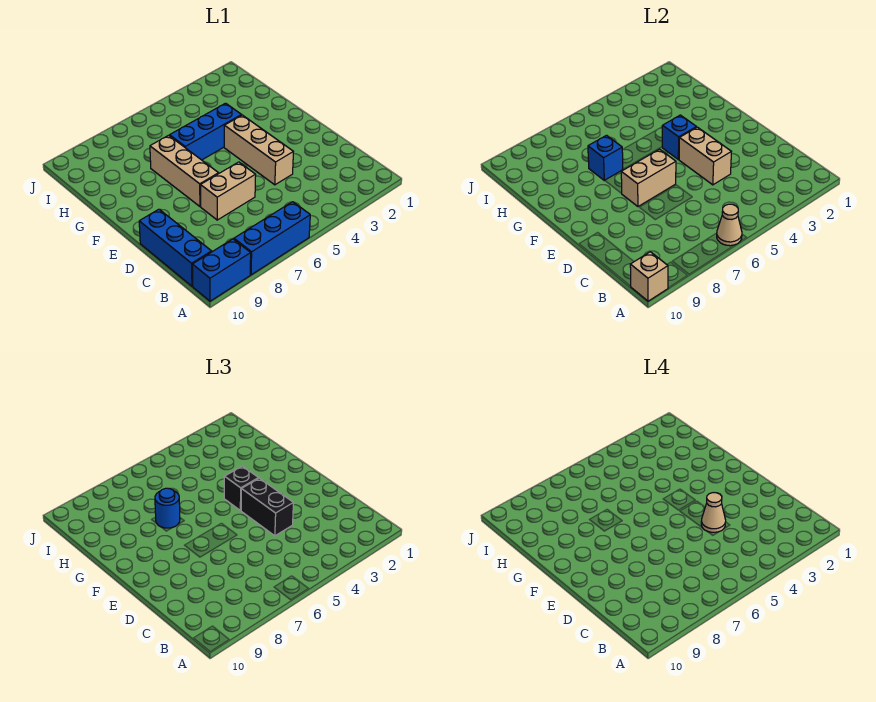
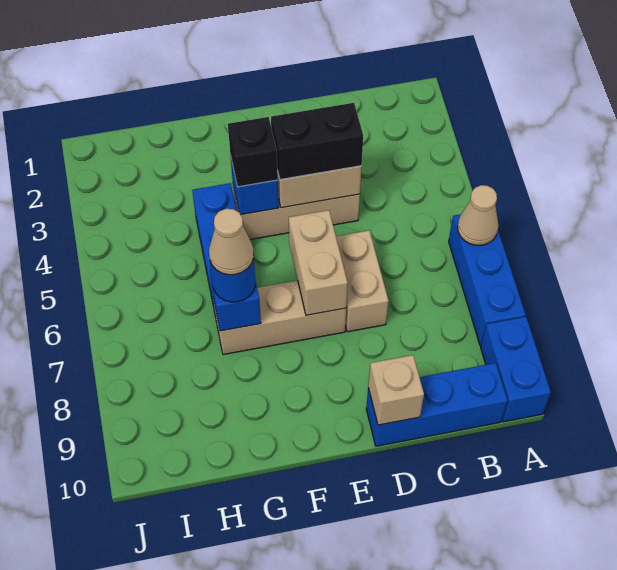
tan brick A10 level 2 -> tan brick D10 level 2
tan cone D4 level 4 -> tan cone G7 level 4

